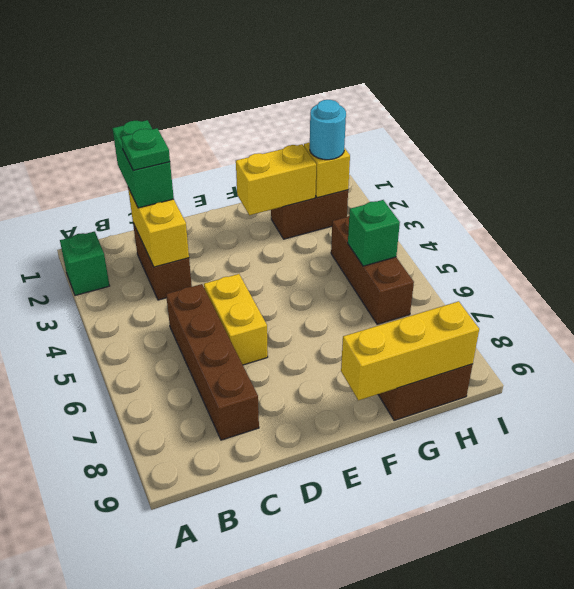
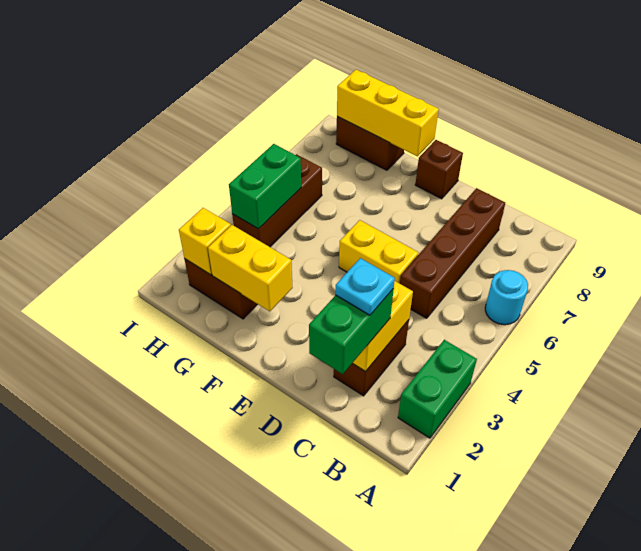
green brick A2 level 1 -> green brick A2:A3 level 1
green plate C2 level 4 -> cyan plate C2 level 4
yellow brick D5:D6 level 1 -> yellow brick D5:E5 level 1
none -> brown brick E9 level 1
cyan round brick H2 level 3 -> cyan round brick A6 level 1
green brick H5 level 2 -> green brick H4:H5 level 2

